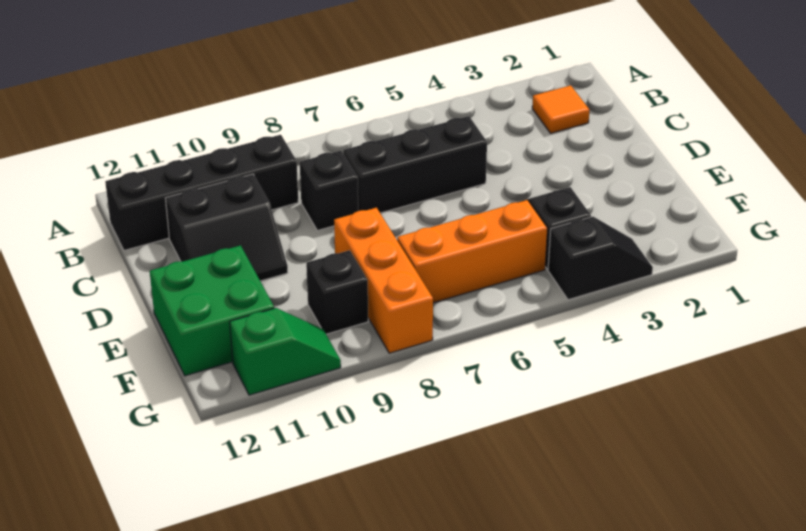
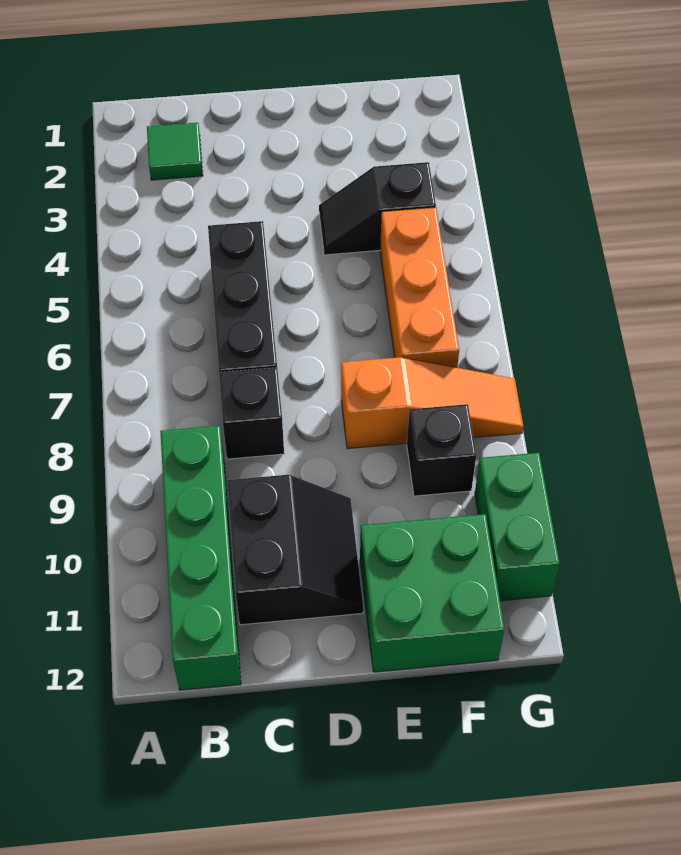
orange tile B2 level 1 -> green tile B2 level 1
black brick B9:B12 level 1 -> green brick B9:B12 level 1
orange brick E8:G8 level 1 -> orange slope E8:G8 level 1 top E
black slope G3:G4 level 1 top 4 -> none
green slope G10:G11 level 1 top 11 -> green brick G10:G11 level 1

